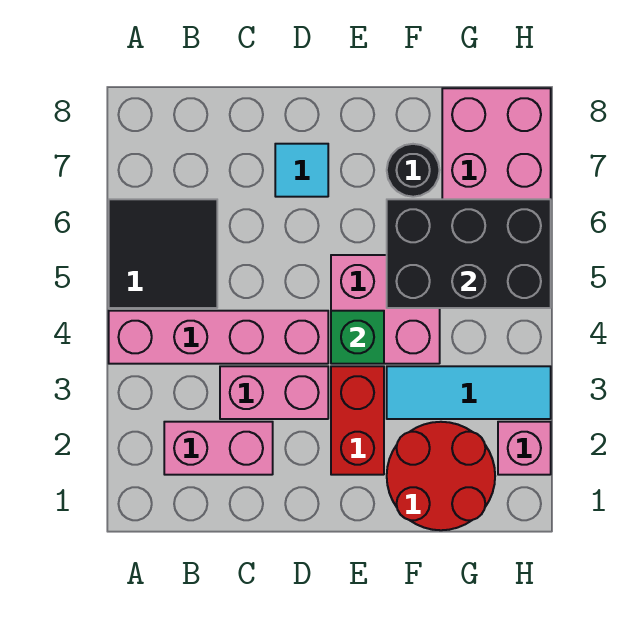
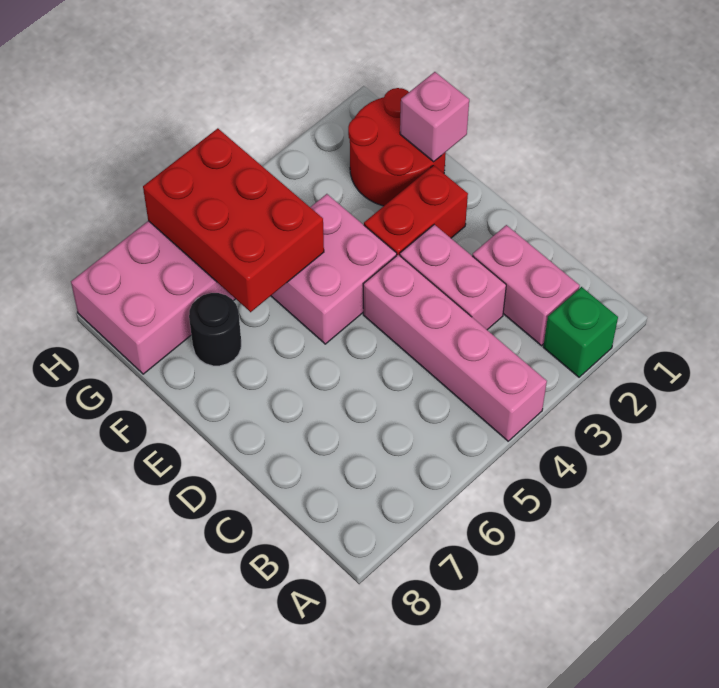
black tile A5:B6 level 1 -> none
cyan tile D7 level 1 -> none
green brick E4 level 2 -> green brick A2 level 1
cyan tile F3:H3 level 1 -> none
black brick F5:H6 level 2 -> red brick F5:H6 level 2
pink brick H2 level 1 -> pink brick F1 level 2

